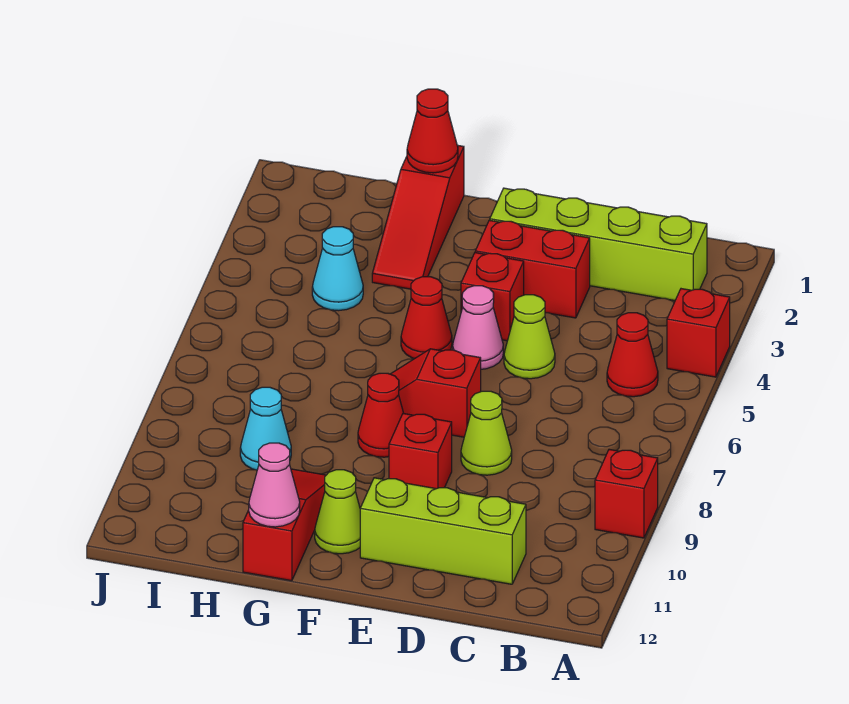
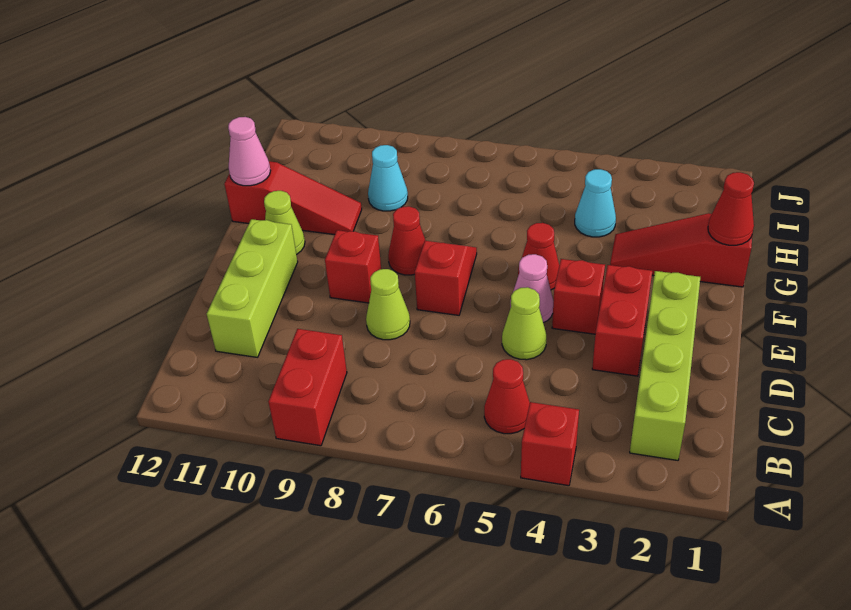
red brick A9 level 1 -> red brick A9:B9 level 1

